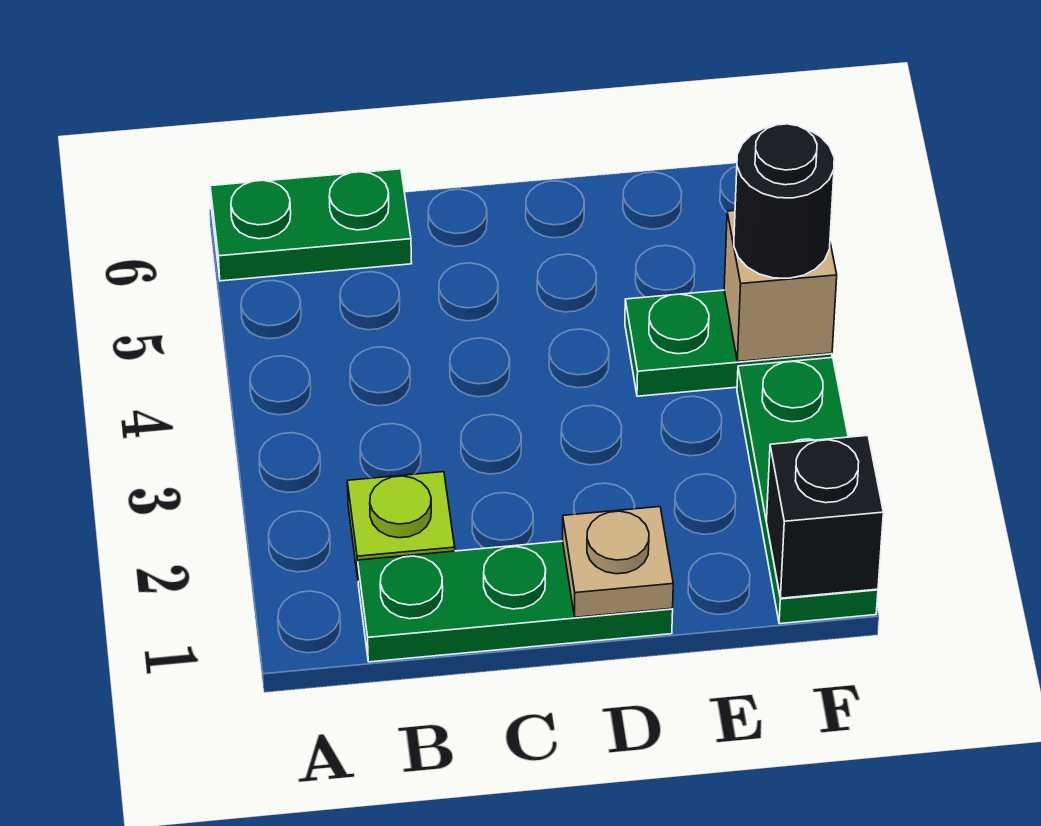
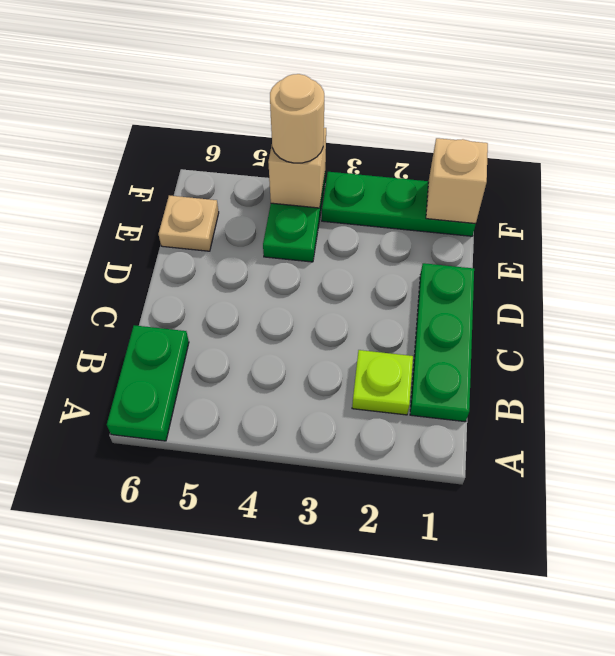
tan plate D1 level 2 -> tan plate E6 level 1
black brick F1 level 2 -> tan brick F1 level 2
black round brick F4 level 3 -> tan round brick F4 level 3

